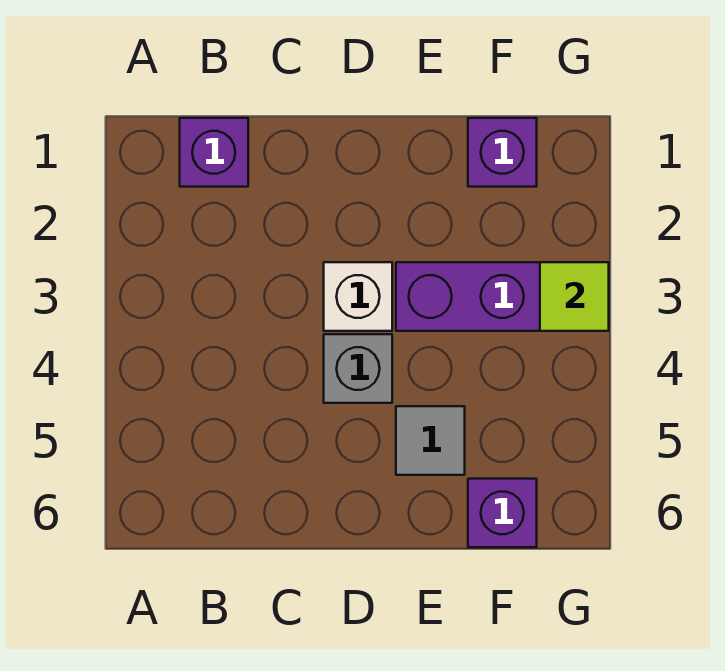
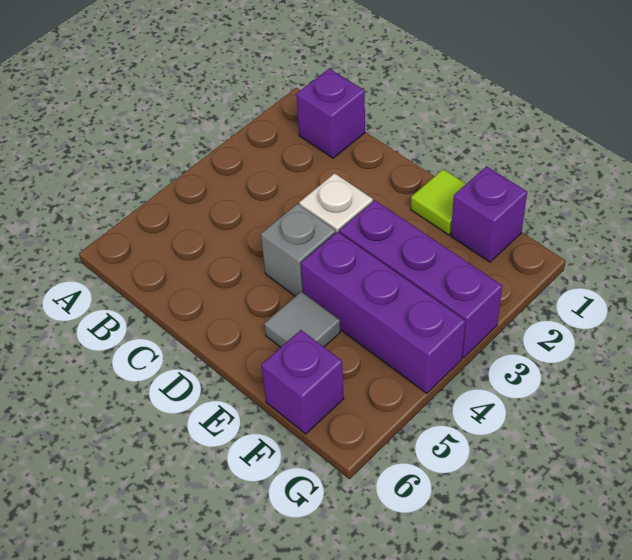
none -> purple brick E4:G4 level 1
lime tile G3 level 2 -> lime tile E1 level 1

